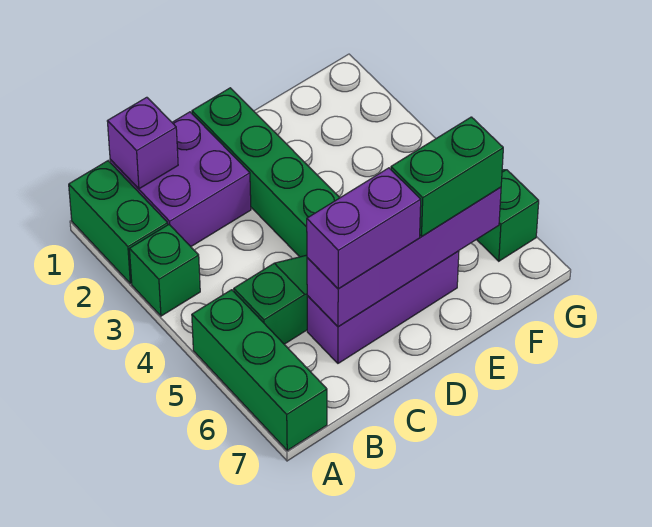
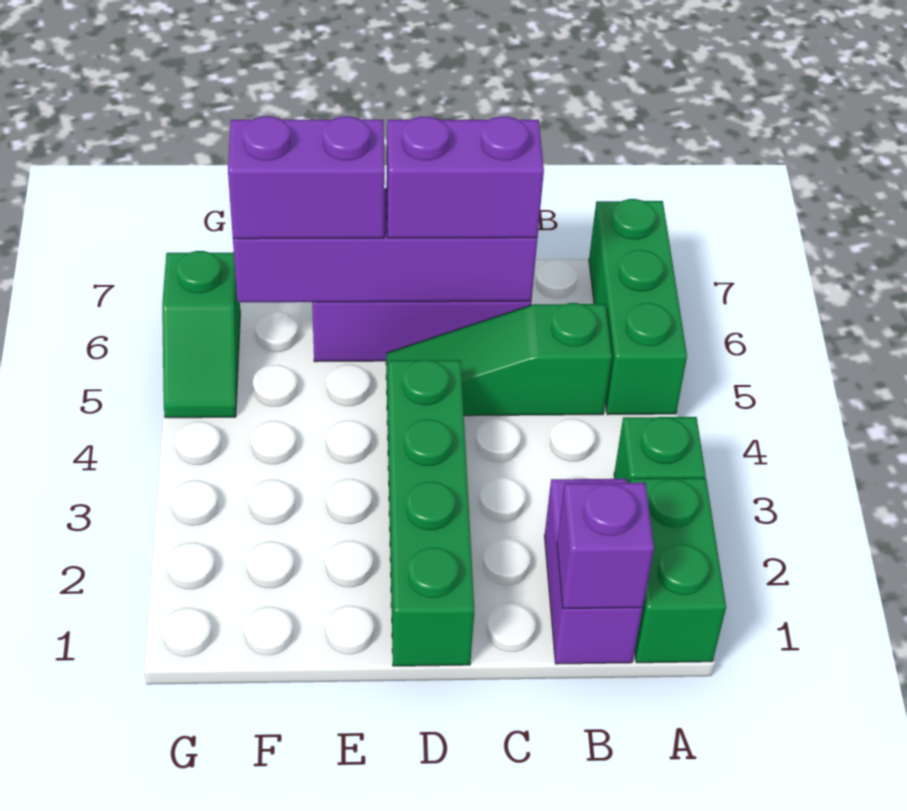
purple brick B1:C2 level 1 -> purple brick B1:B2 level 1
green brick E6:F6 level 3 -> purple brick E6:F6 level 3

